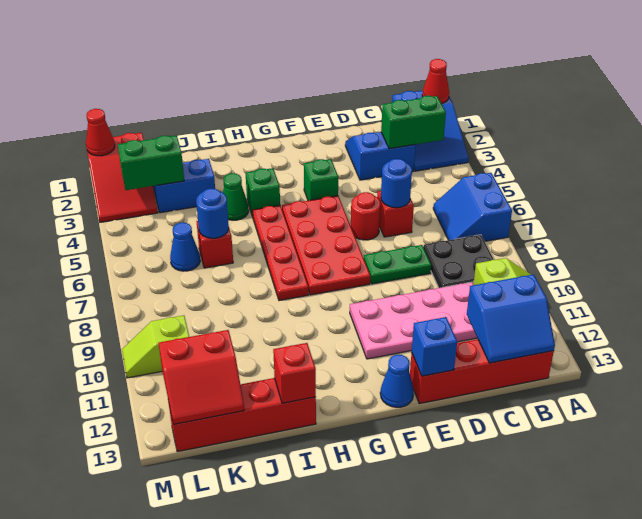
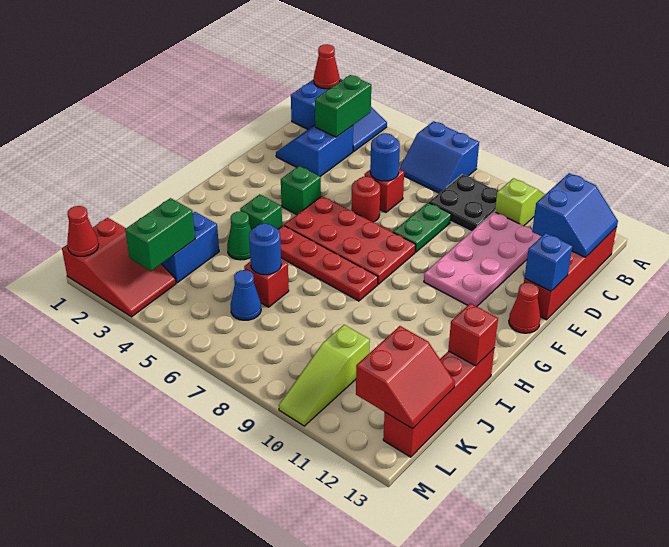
blue cone F13 level 1 -> red cone F13 level 1
lime slope L10:M10 level 1 top L -> lime slope K10:M10 level 1 top K

